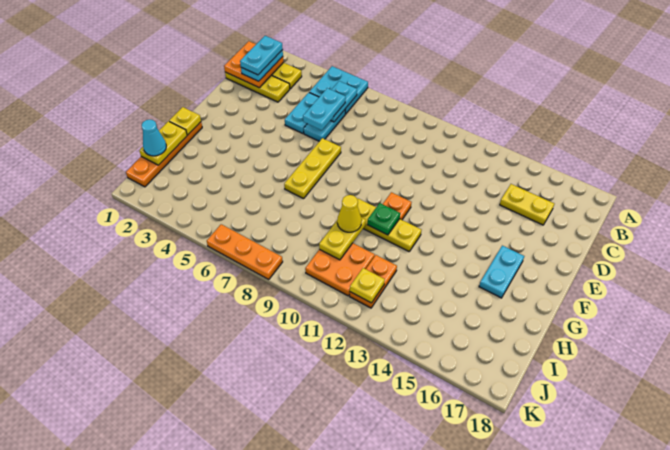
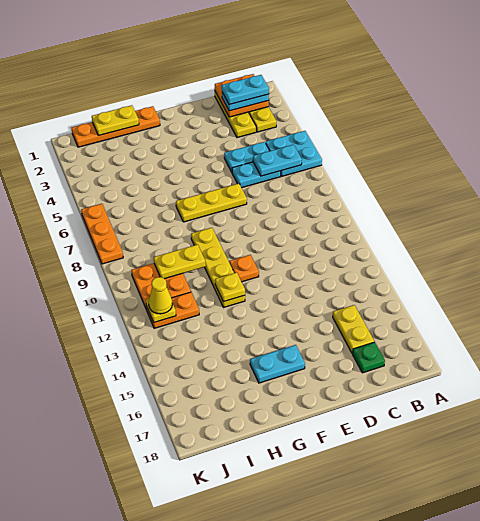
cyan plate C6:D6 level 3 -> none
yellow plate G1 level 2 -> yellow plate G12 level 2
yellow plate G10:G12 level 1 -> yellow plate G9:G12 level 1
green plate G11 level 2 -> green plate C17 level 1
yellow cone H10 level 3 -> yellow cone J12 level 3
cyan cone I1 level 3 -> none

